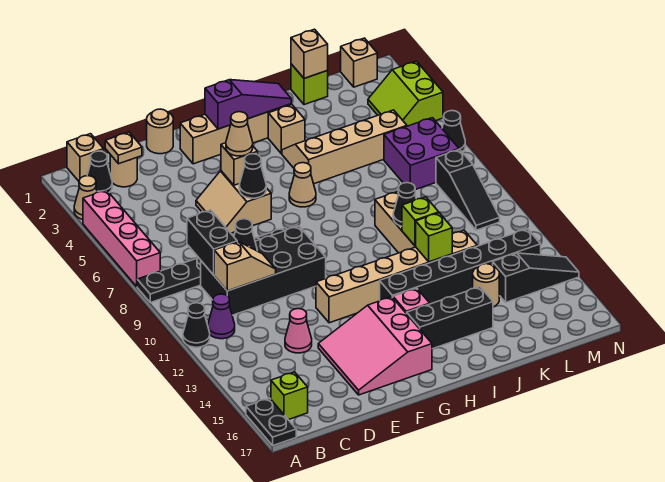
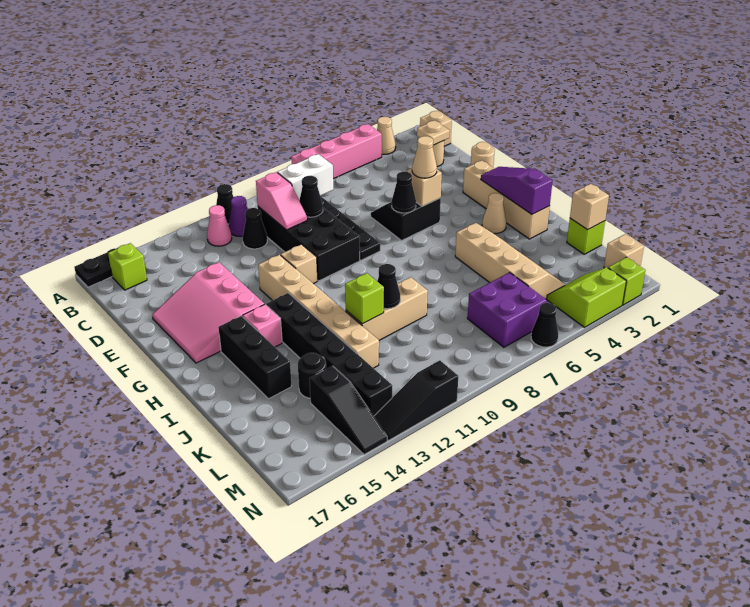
black cone B2 level 1 -> black cone C11 level 1
black brick C8:C9 level 2 -> white brick C8:C9 level 2
tan slope C10:D10 level 2 top C -> pink slope C10:D10 level 2 top C
pink cone D13 level 1 -> pink cone B12 level 1
tan slope E5:F6 level 1 top F -> black slope E5:F6 level 1 top F
pink slope E14:G16 level 1 top G -> pink slope E14:G16 level 1 top 14
purple slope G2:I2 level 2 top G -> purple slope G2:I2 level 2 top I
tan cone H6 level 1 -> tan cone H3 level 1
tan brick I3 level 1 -> tan brick F11 level 1
lime brick J12 level 2 -> lime brick N2 level 1
tan round brick K14 level 1 -> black round brick K14 level 1
black slope M8:M10 level 1 top 8 -> black slope N11:N13 level 1 top 11

